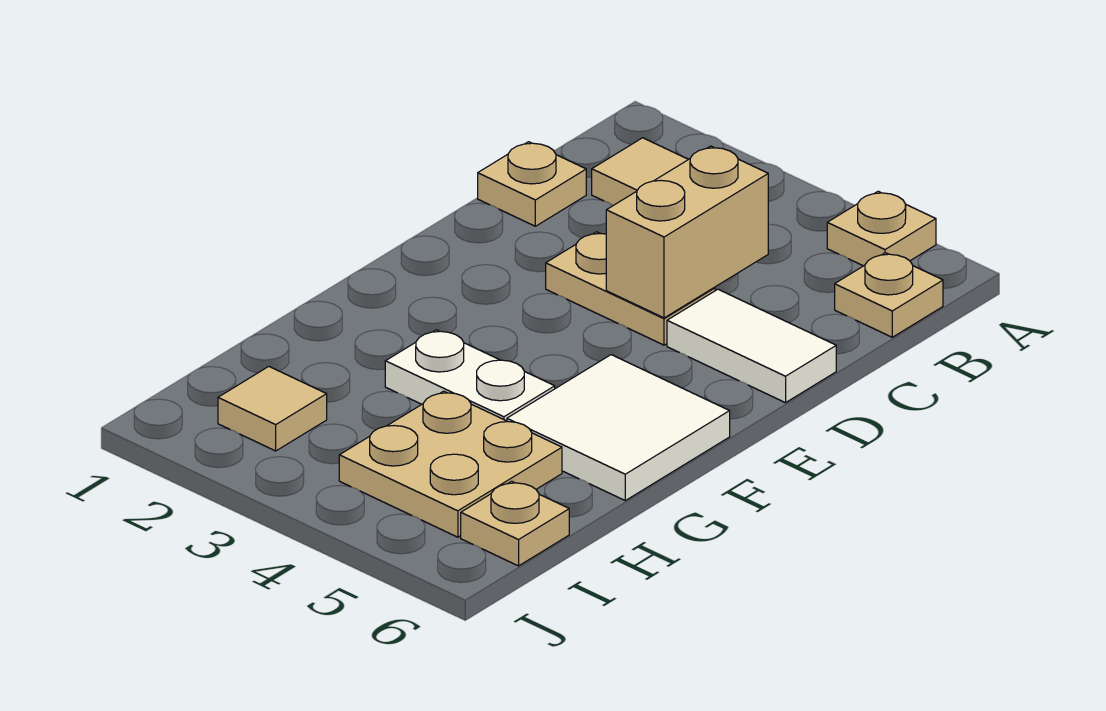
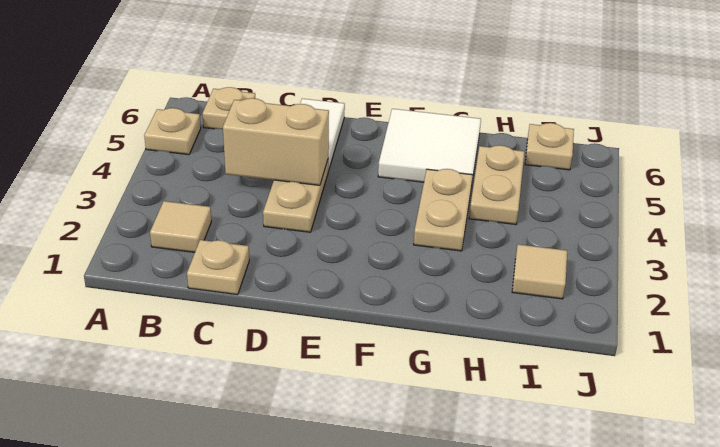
white plate G3:G4 level 1 -> tan plate G3:G4 level 1
tan plate H4:I5 level 1 -> tan plate H4:H5 level 1

